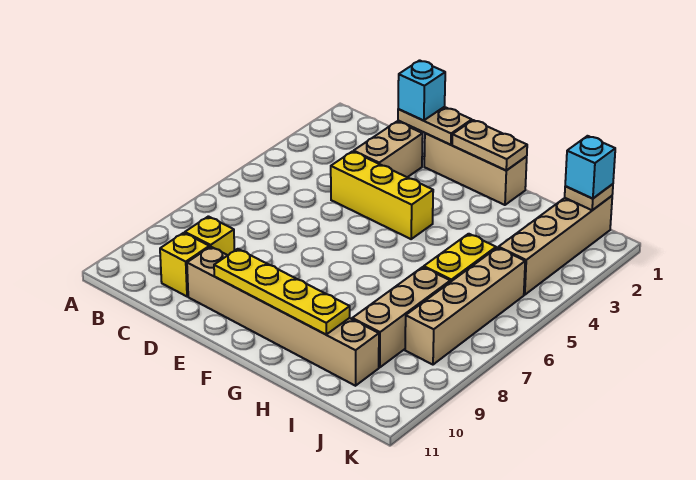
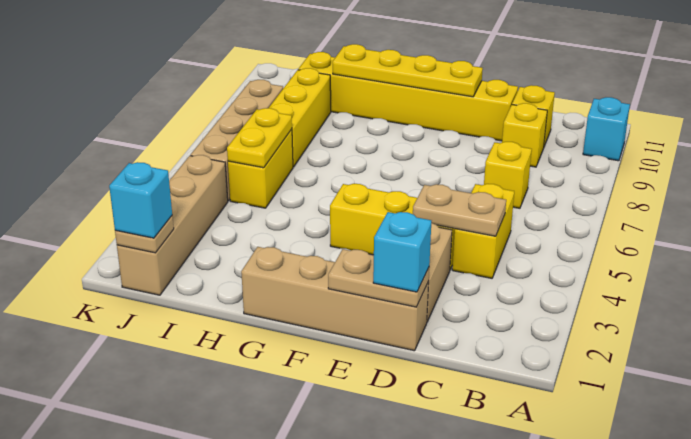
none -> cyan brick A10 level 1
none -> yellow brick C4:C5 level 1
none -> yellow brick C7 level 1
tan brick D10:I10 level 1 -> yellow brick D10:I10 level 1
tan brick E1:G1 level 1 -> tan brick D1:G1 level 1
tan plate F1:G1 level 2 -> tan plate C4:D4 level 2
none -> yellow plate I5:I6 level 2
tan brick I7:I9 level 1 -> yellow brick I7:I9 level 1

